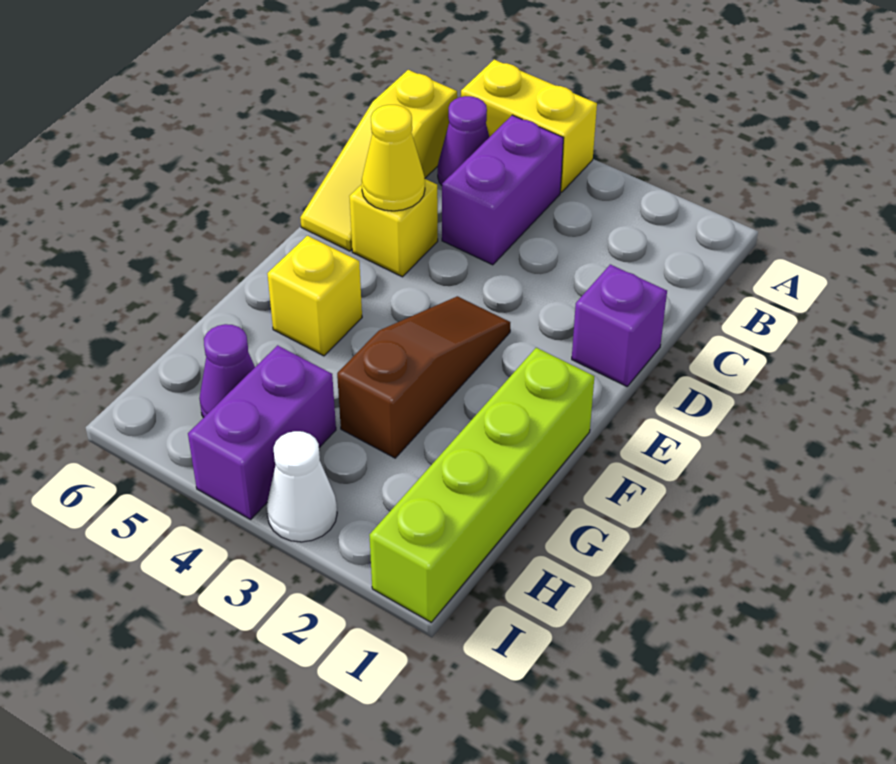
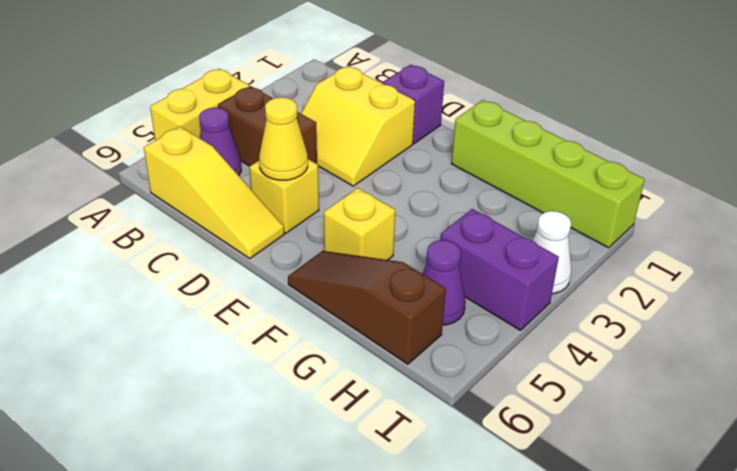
purple brick B4:C4 level 1 -> brown brick B4:C4 level 1
none -> yellow slope C2:D3 level 1 top 2
brown slope E3:G3 level 1 top G -> brown slope F6:H6 level 1 top H

